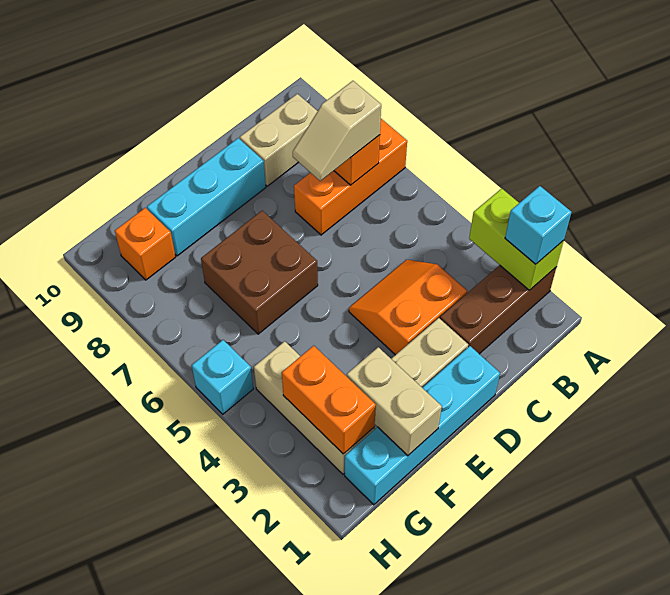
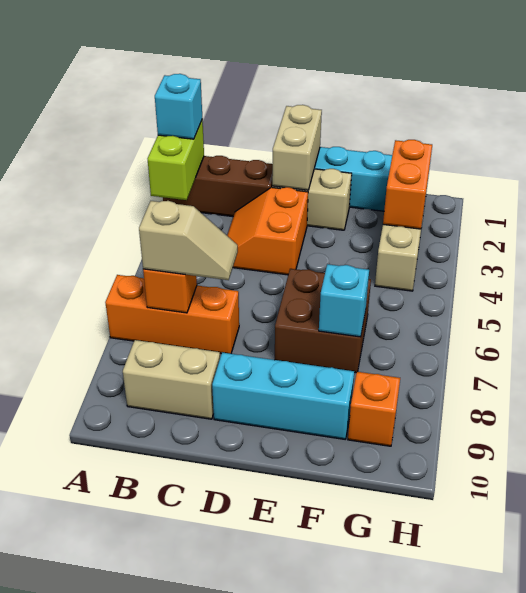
orange slope C3:D4 level 1 top 3 -> orange slope C3:D4 level 1 top D
tan brick F1:F2 level 2 -> tan brick D1:D2 level 2
cyan brick H5 level 1 -> cyan brick F7 level 2

